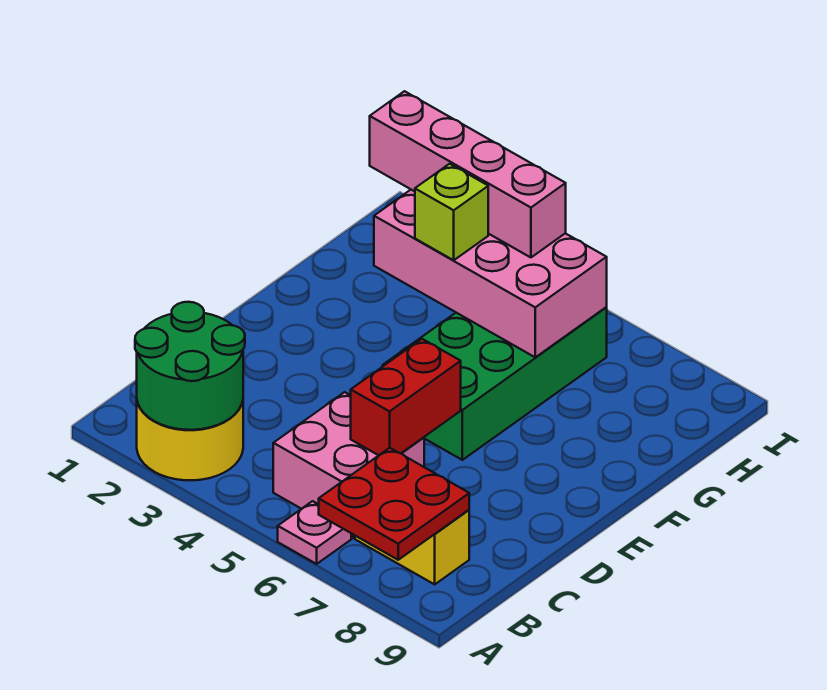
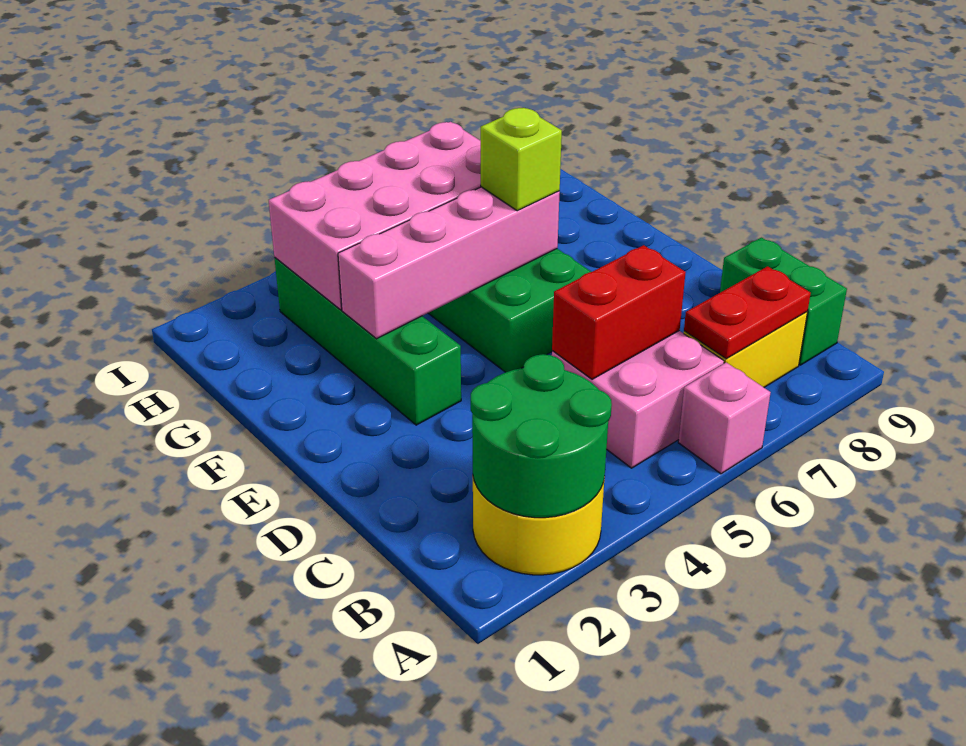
pink plate A6 level 1 -> pink brick A6 level 1
red plate A7:B8 level 2 -> red plate B7:B8 level 2
none -> green brick B9:C9 level 1
red brick C6:D6 level 2 -> red brick C5:C6 level 2
none -> green brick E3:H3 level 1
lime brick G4 level 3 -> lime brick F6 level 3
pink brick H2:H5 level 3 -> pink brick F3:F6 level 2

